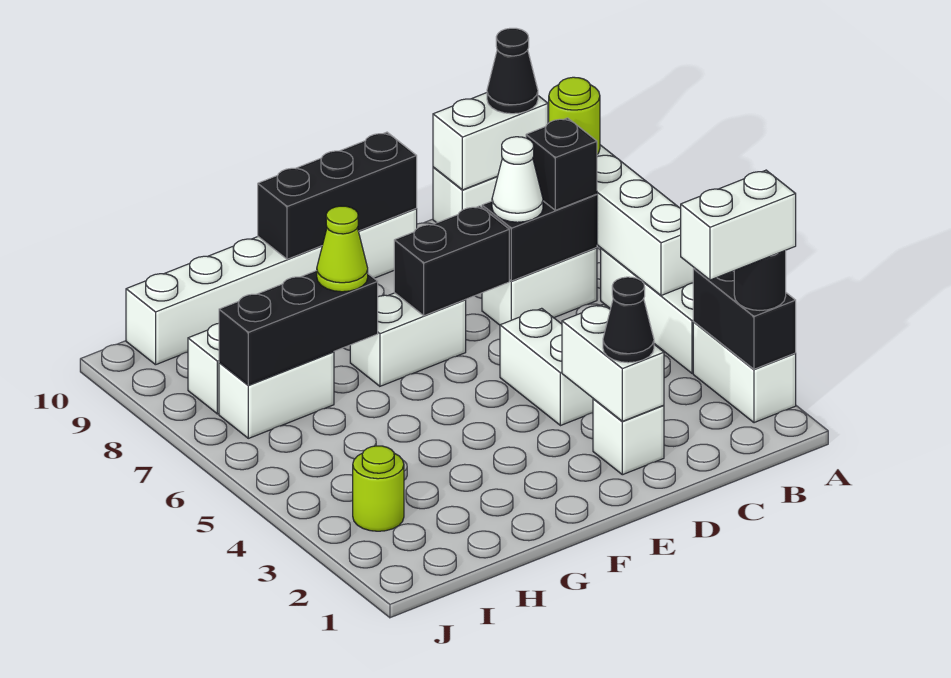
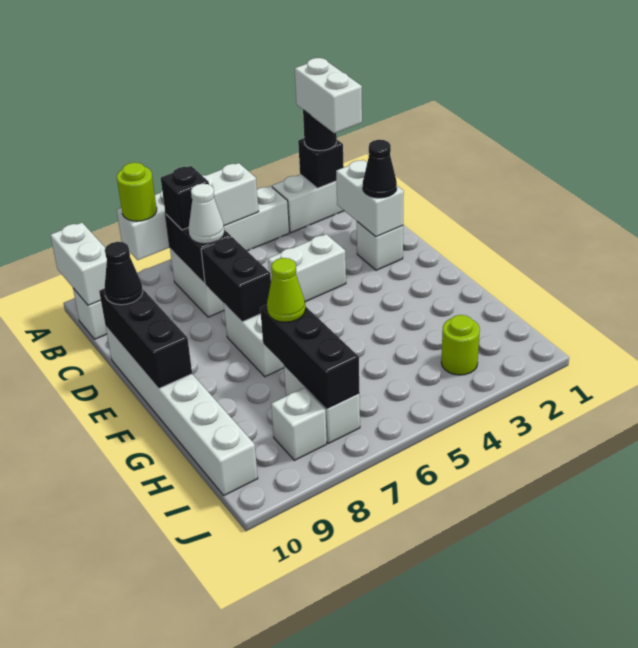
black brick A2:A3 level 2 -> black brick A2 level 2
black cone A10 level 3 -> black cone D10 level 3
white brick D2:D3 level 2 -> white brick C2:D2 level 2

